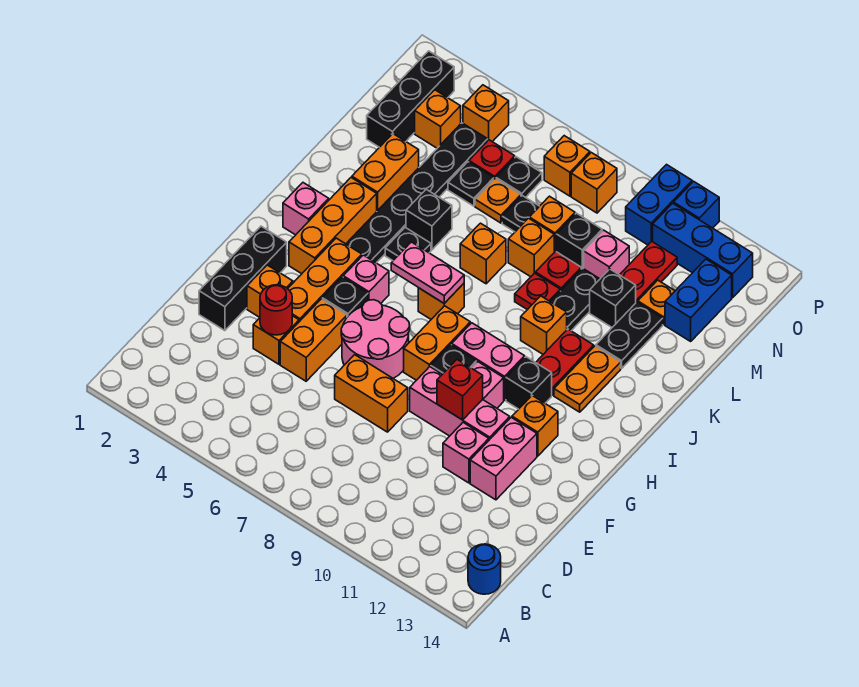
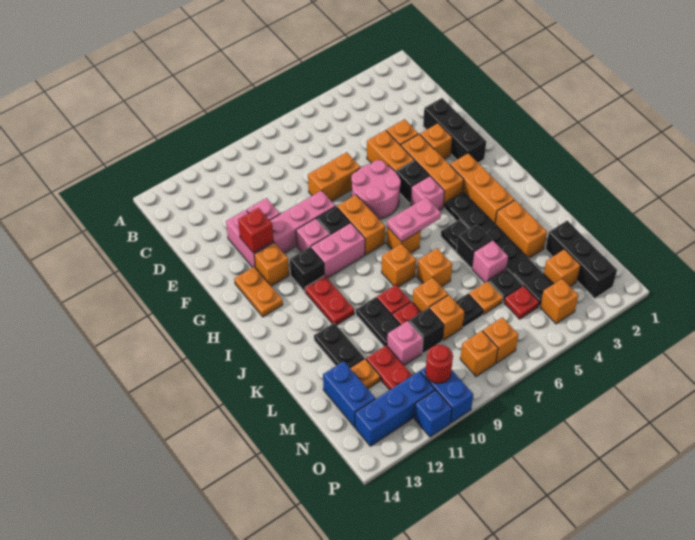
blue round brick B14 level 1 -> none
red round brick E4 level 2 -> red round brick O10 level 2
red brick F10 level 2 -> red brick F12 level 2
pink brick I2 level 1 -> pink brick L5 level 1
orange plate I12:J12 level 1 -> orange plate G13:H13 level 1
orange brick J10 level 1 -> orange brick J8 level 1
black brick L11 level 1 -> none
black plate N6 level 1 -> none

